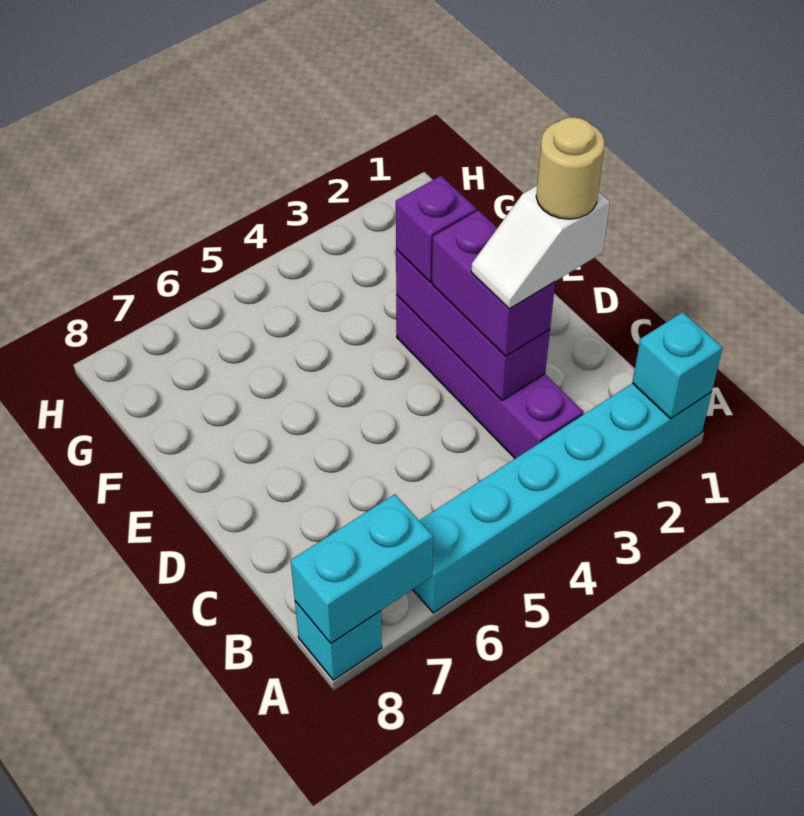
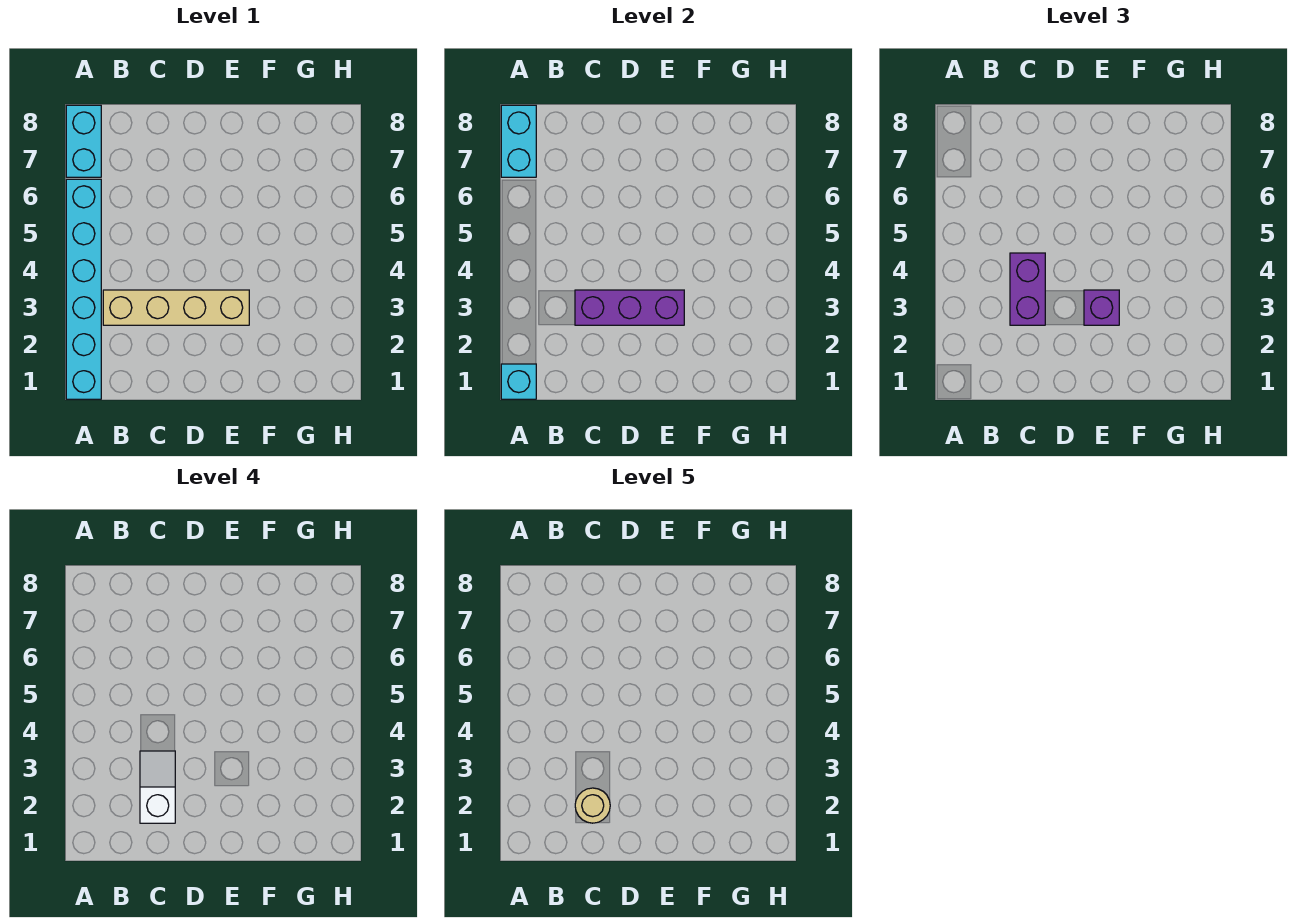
cyan brick A8 level 1 -> cyan brick A7:A8 level 1
purple brick B3:E3 level 1 -> tan brick B3:E3 level 1
purple brick C3:D3 level 3 -> purple brick C3:C4 level 3

